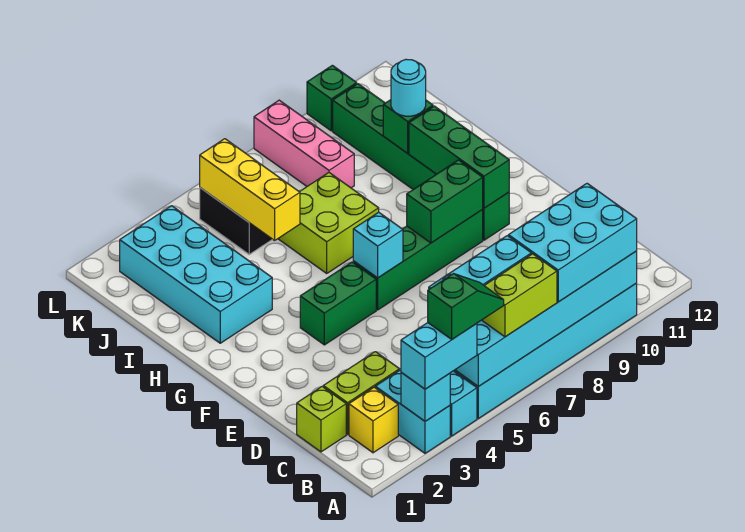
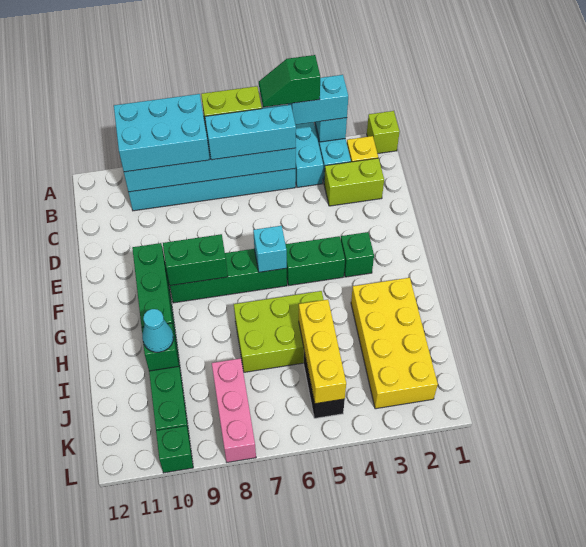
lime brick C1 level 1 -> lime brick A1 level 1
none -> green brick F3 level 1
cyan brick H2:K3 level 1 -> yellow brick H2:K3 level 1
lime brick H6:I7 level 1 -> lime brick H5:I7 level 1
cyan round brick I10 level 3 -> cyan cone I10 level 3

